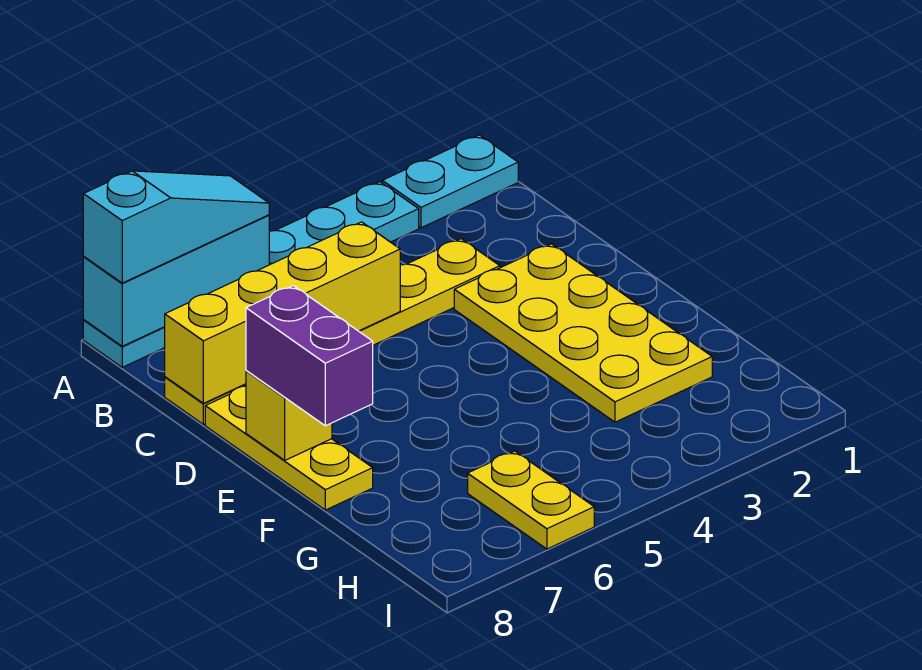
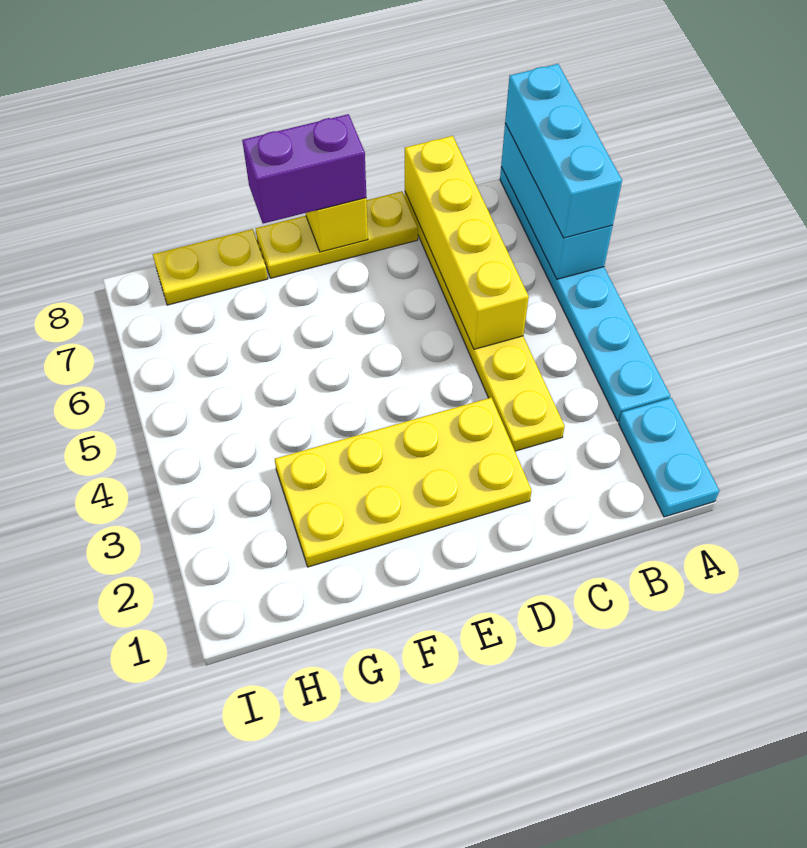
cyan slope A6:A8 level 3 top 8 -> cyan brick A6:A8 level 3
yellow plate H6:I6 level 1 -> yellow plate G8:H8 level 1

